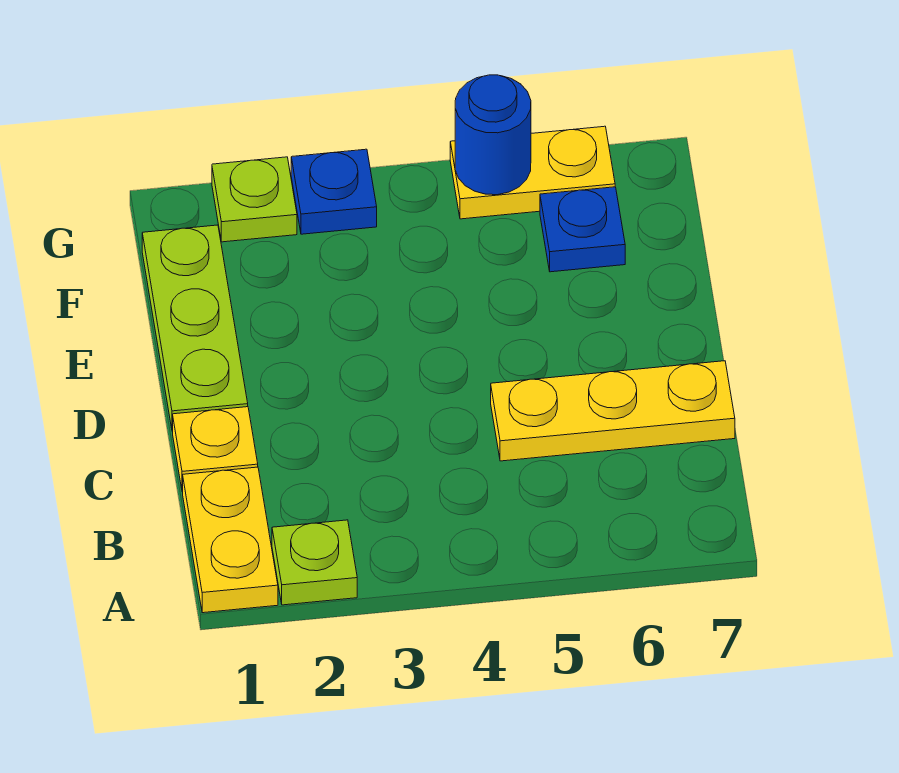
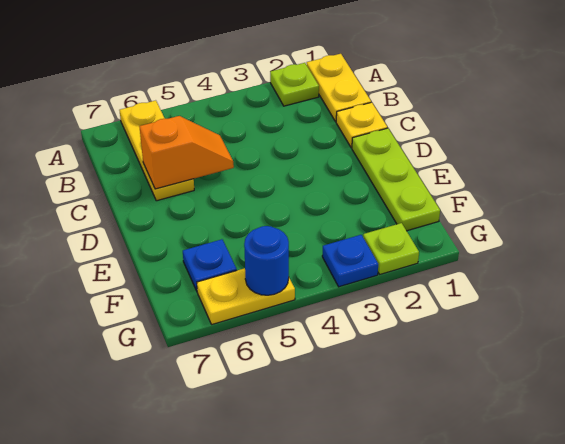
yellow plate C5:C7 level 1 -> yellow plate A6:C6 level 1
none -> orange slope C5:C6 level 2 top 6

